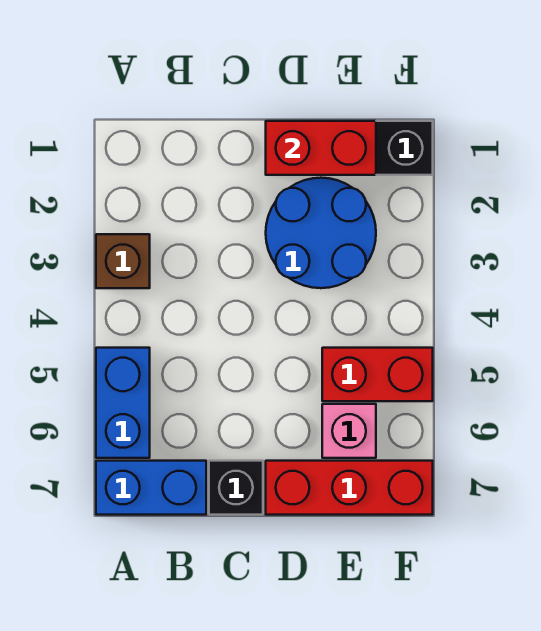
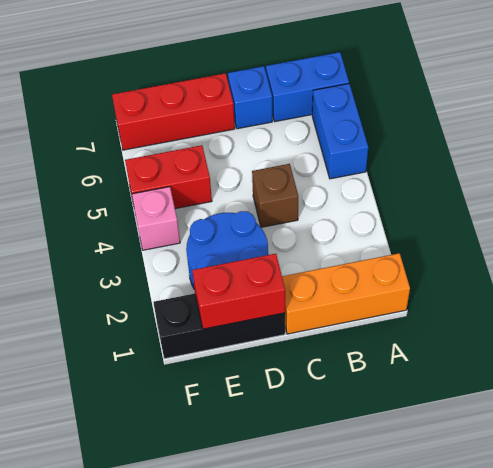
none -> orange brick A1:C1 level 1
brown brick A3 level 1 -> brown brick C4 level 1
black brick C7 level 1 -> blue brick C7 level 1
pink brick E6 level 1 -> pink brick F4 level 1

